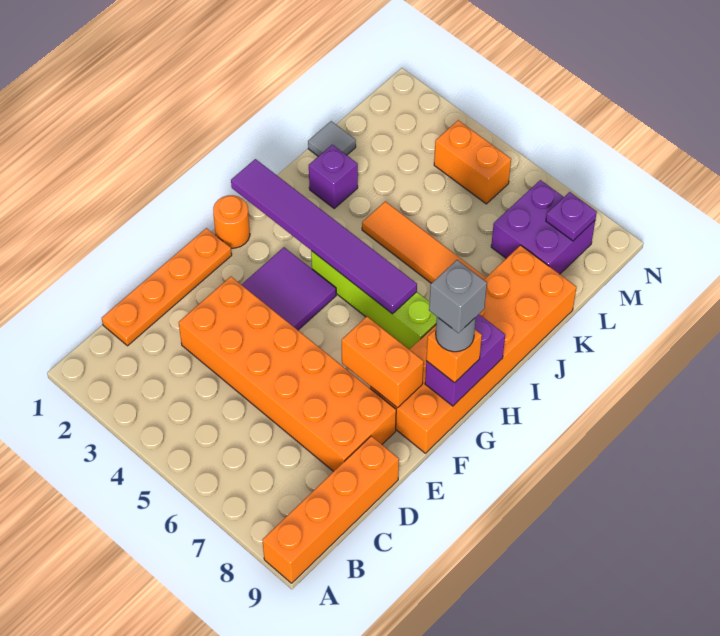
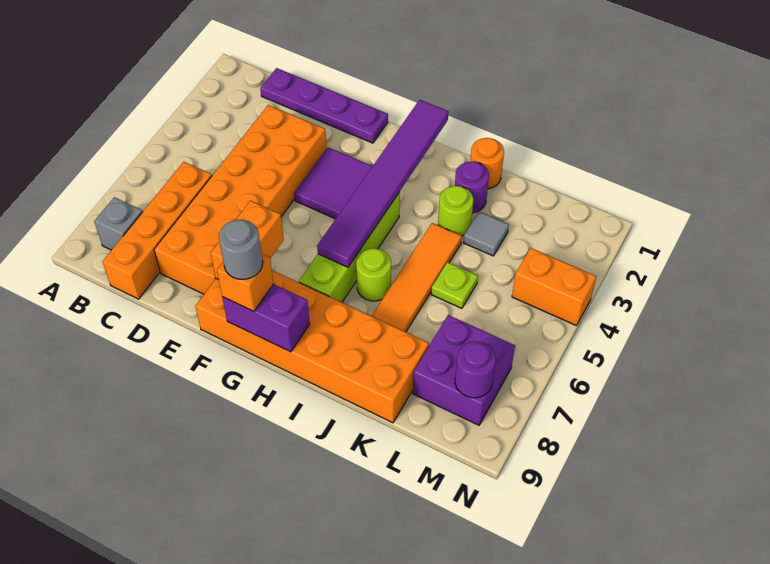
orange brick A9:D9 level 1 -> orange brick C6:C9 level 1
orange plate C1:F1 level 1 -> purple plate C1:F1 level 1
orange round brick G1 level 1 -> orange round brick J1 level 1
grey brick G9 level 5 -> grey brick B8 level 1
none -> lime round brick I6 level 1
purple brick J2 level 1 -> purple round brick J2 level 1
none -> lime round brick J3 level 1
grey tile K1 level 1 -> grey tile K3 level 1
none -> lime plate K5 level 1
orange brick M4:M5 level 1 -> orange brick M4:N4 level 1
purple plate M8 level 2 -> purple round brick M8 level 2

